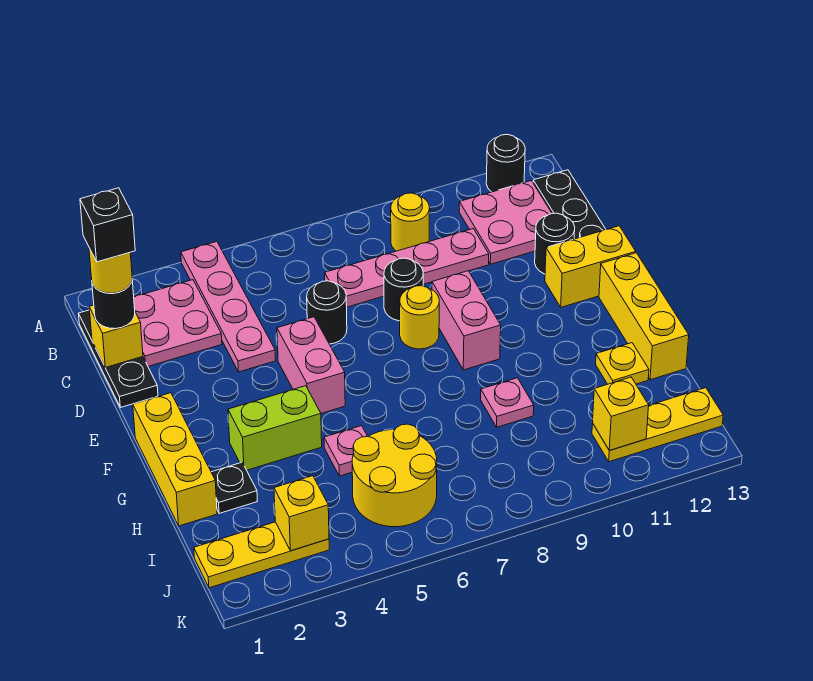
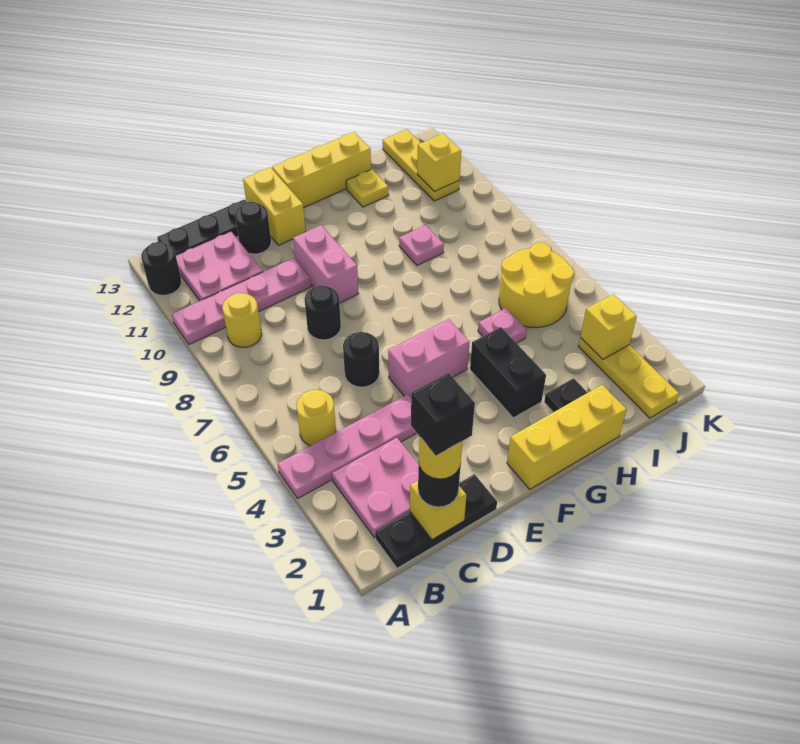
pink plate C7:C10 level 1 -> pink plate A10:D10 level 1
yellow round brick E8 level 1 -> yellow round brick B5 level 1
pink brick E9:F9 level 1 -> pink brick E9:E10 level 1
lime brick G3:G4 level 1 -> black brick G3:G4 level 1

